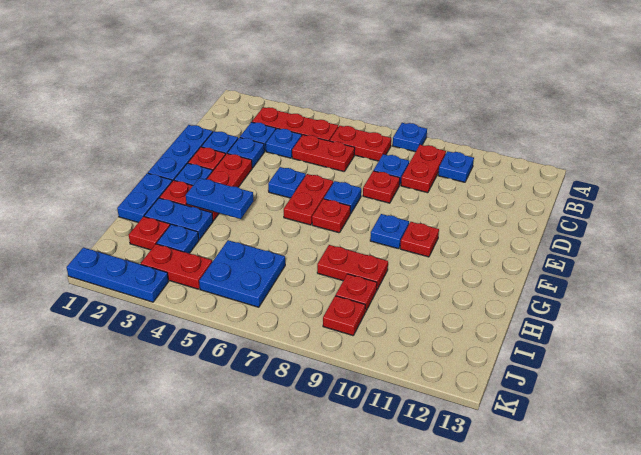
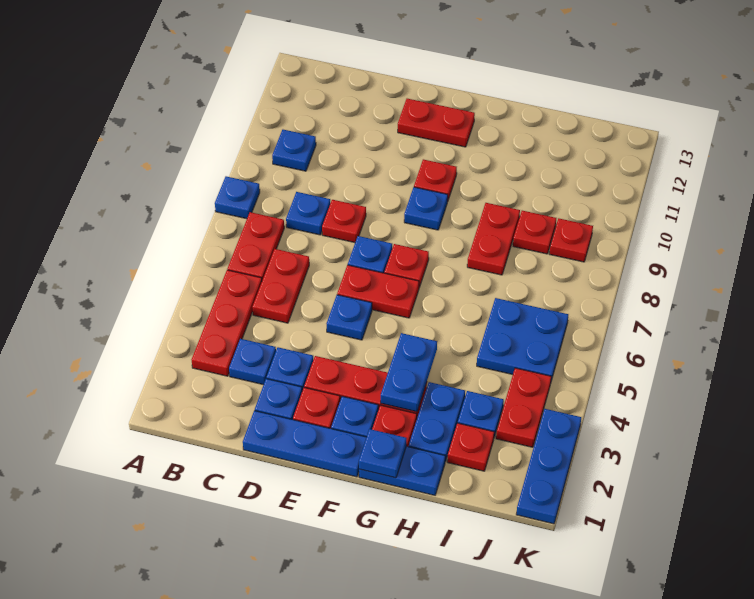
red plate B9:C9 level 1 -> red plate E12:F12 level 1
blue plate C4 level 1 -> blue plate G1 level 2

